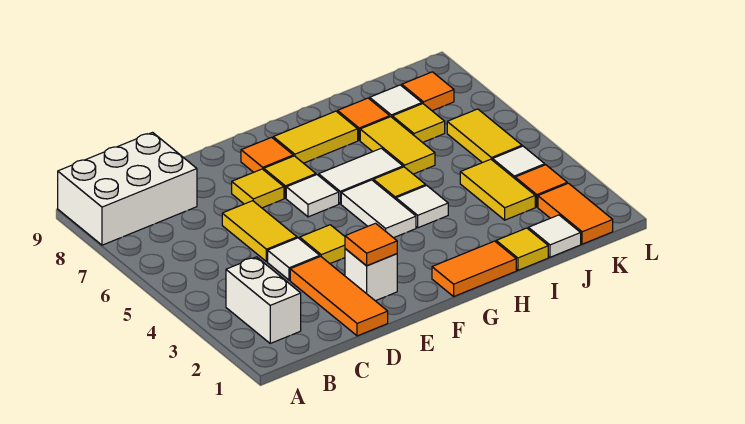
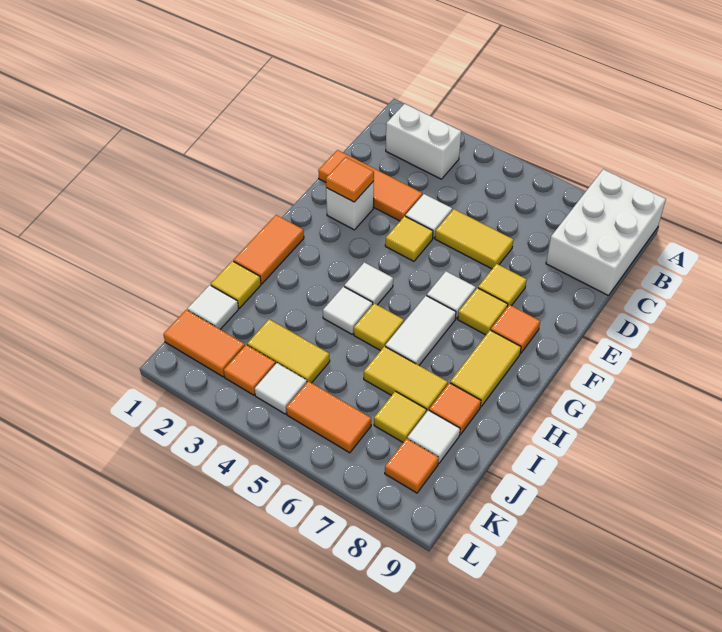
white tile G4:G5 level 1 -> white tile G4 level 1
yellow tile K5:K6 level 1 -> orange tile K5:K6 level 1

